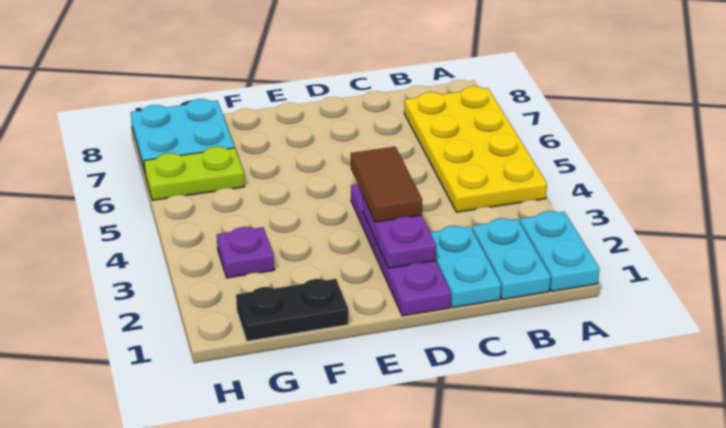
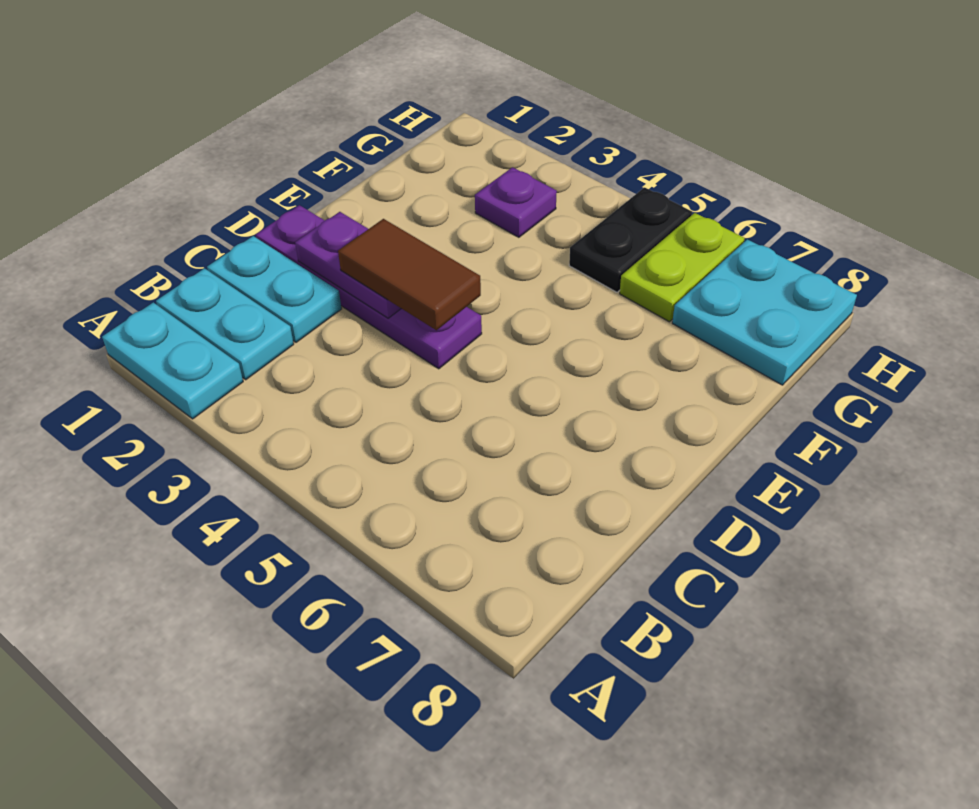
yellow plate A4:B7 level 1 -> none
black plate F1:G1 level 1 -> black plate G5:H5 level 1

